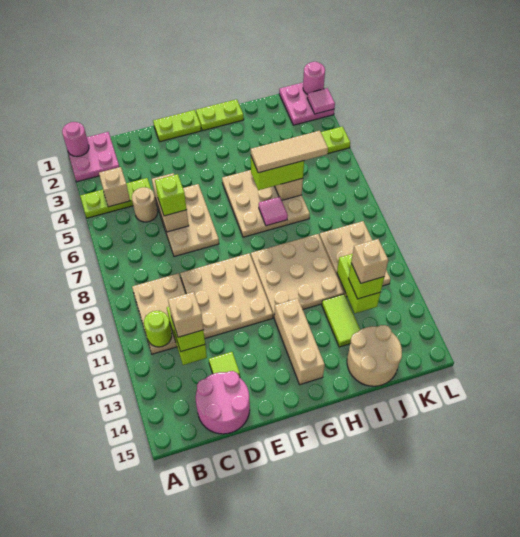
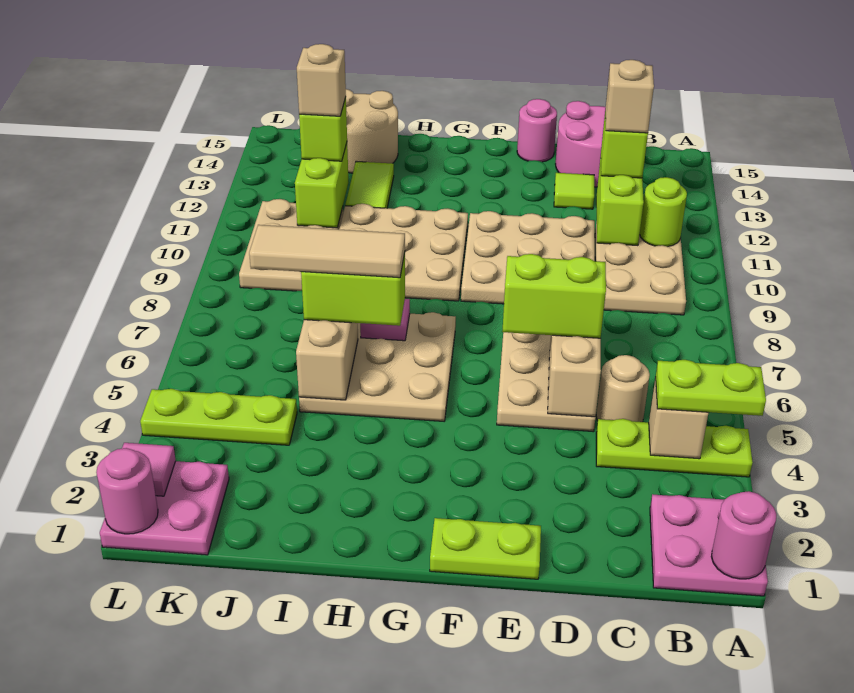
lime brick D6 level 3 -> lime brick D6:E6 level 3
none -> pink round brick E15 level 1
lime plate G1:H1 level 1 -> lime plate A4:B4 level 3
tan brick G12:G14 level 1 -> none

